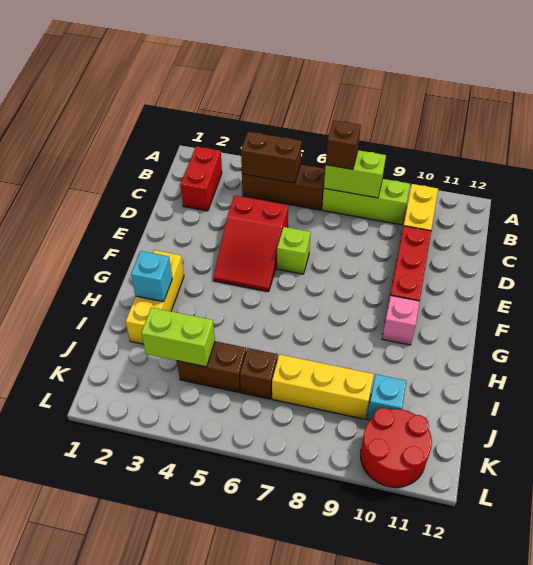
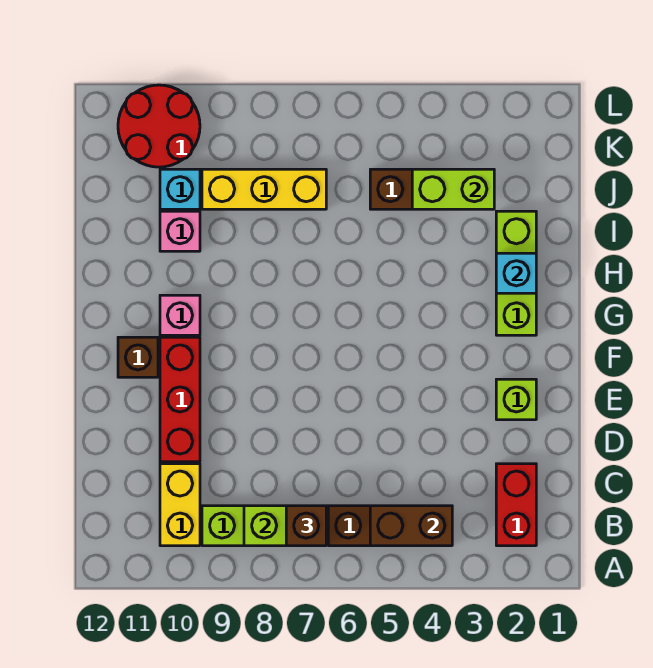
red slope D4:F5 level 1 top D -> none
lime brick E6 level 1 -> lime brick E2 level 1
yellow brick G2:I2 level 1 -> lime brick G2:I2 level 1
none -> pink brick I10 level 1
brown brick J6 level 1 -> brown brick F11 level 1

